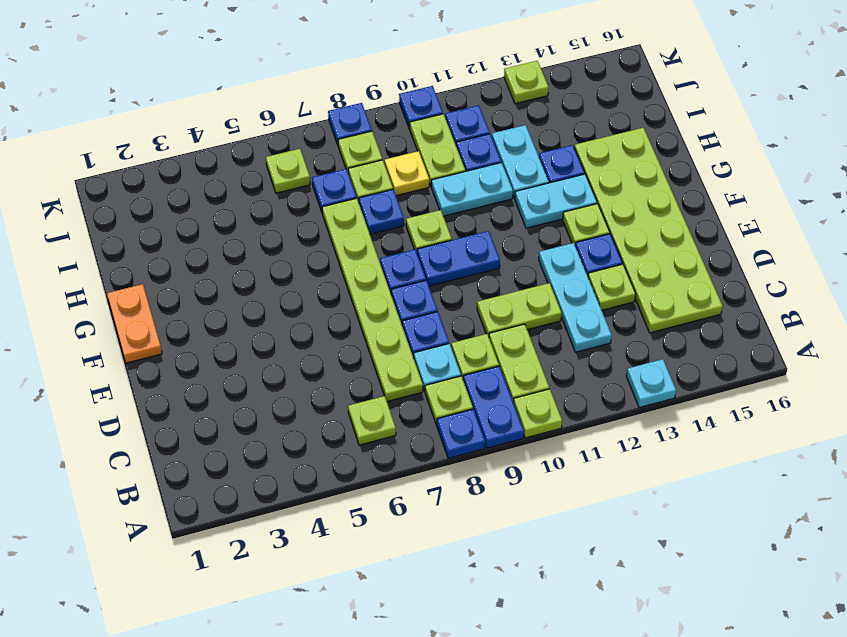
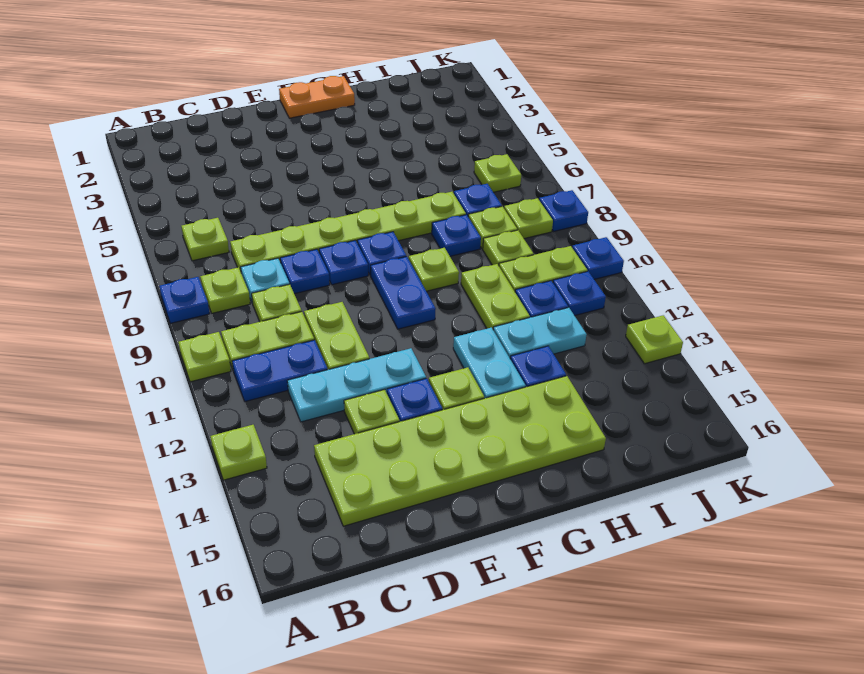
blue plate A9:B9 level 1 -> blue plate B11:C11 level 1
cyan plate A13 level 1 -> lime plate A13 level 1
cyan plate H10:H11 level 1 -> lime plate H10:H11 level 1
yellow plate I9 level 1 -> lime plate I9 level 1

